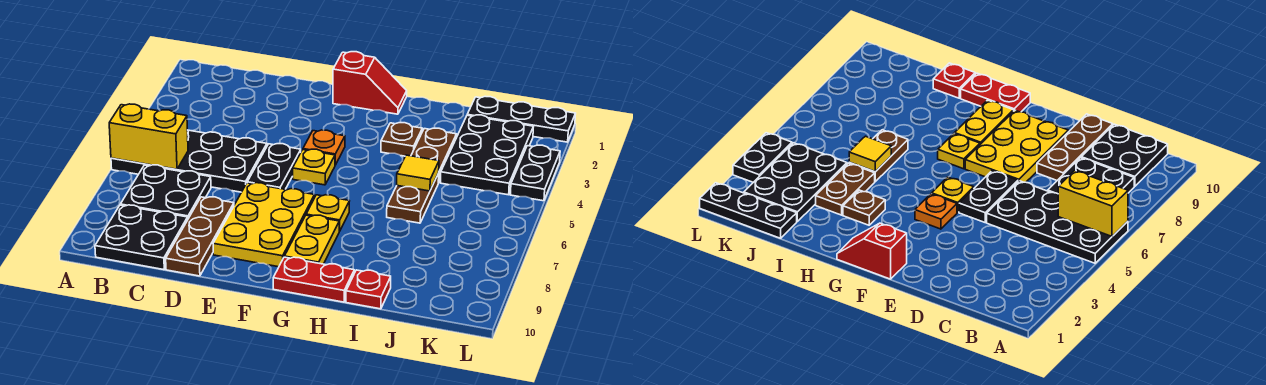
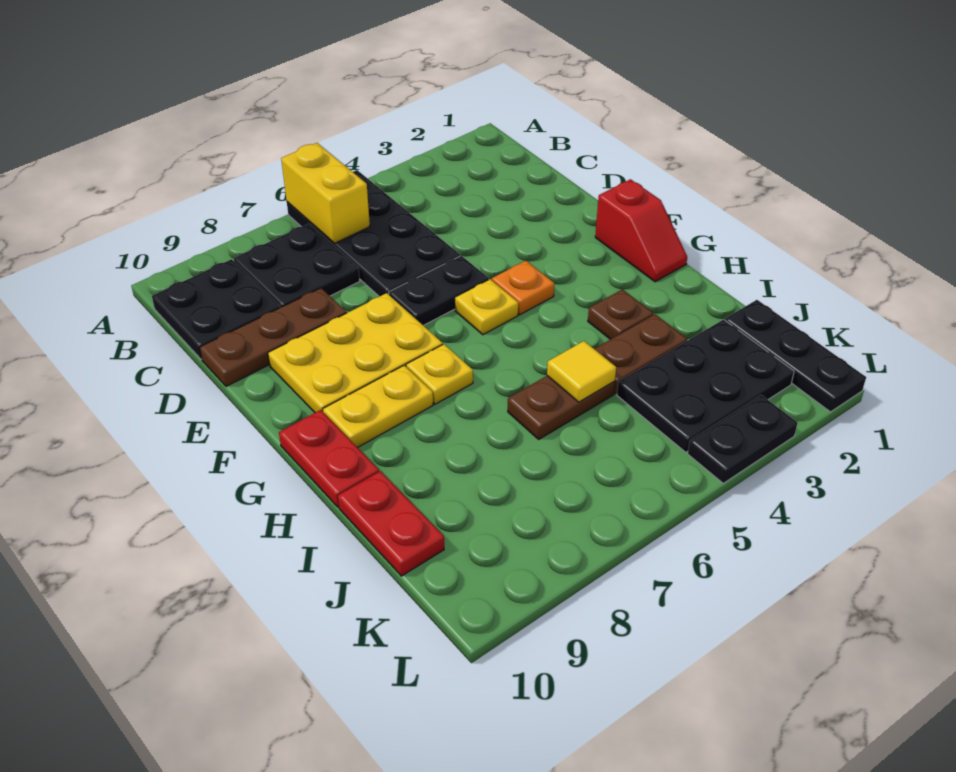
red plate I10 level 1 -> red plate I10:J10 level 1

